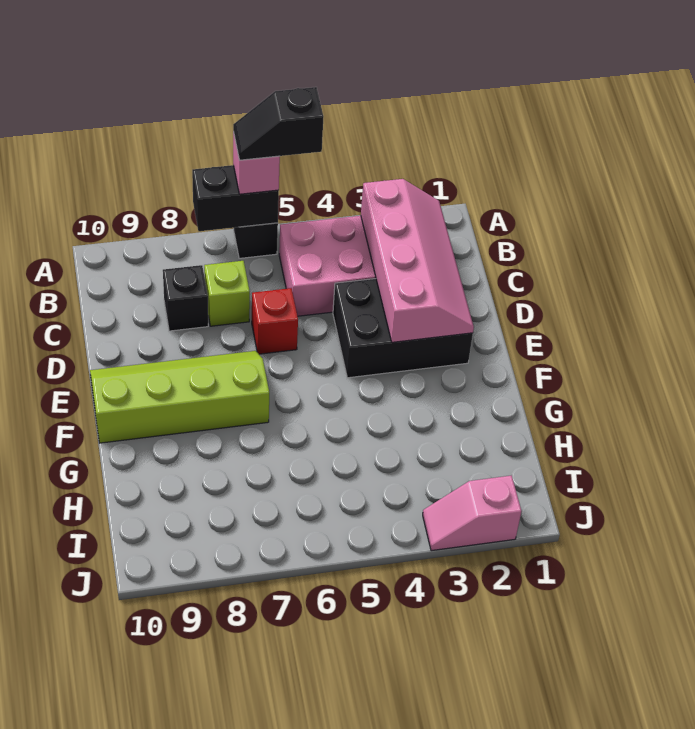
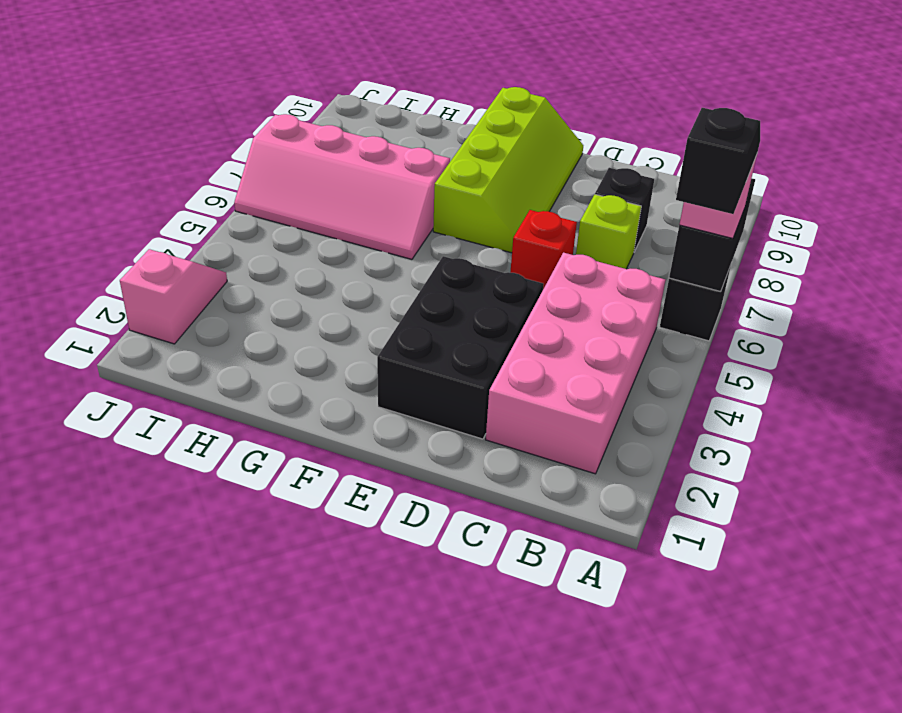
pink slope B2:E3 level 2 top 3 -> pink slope G6:J7 level 1 top 7

